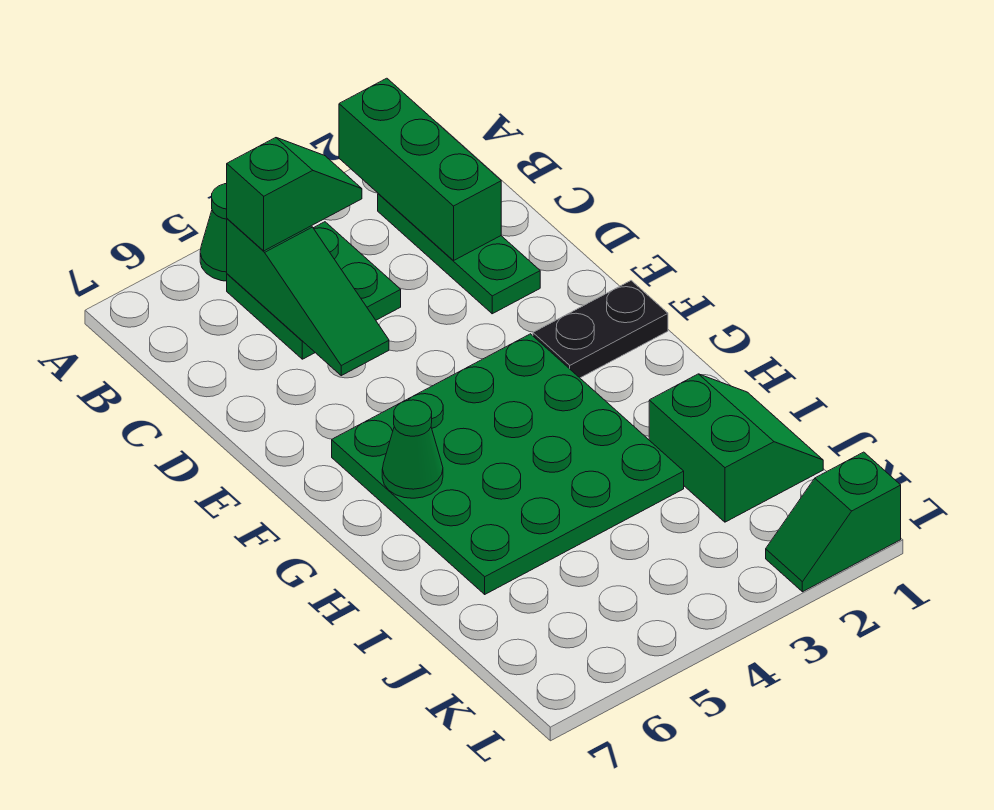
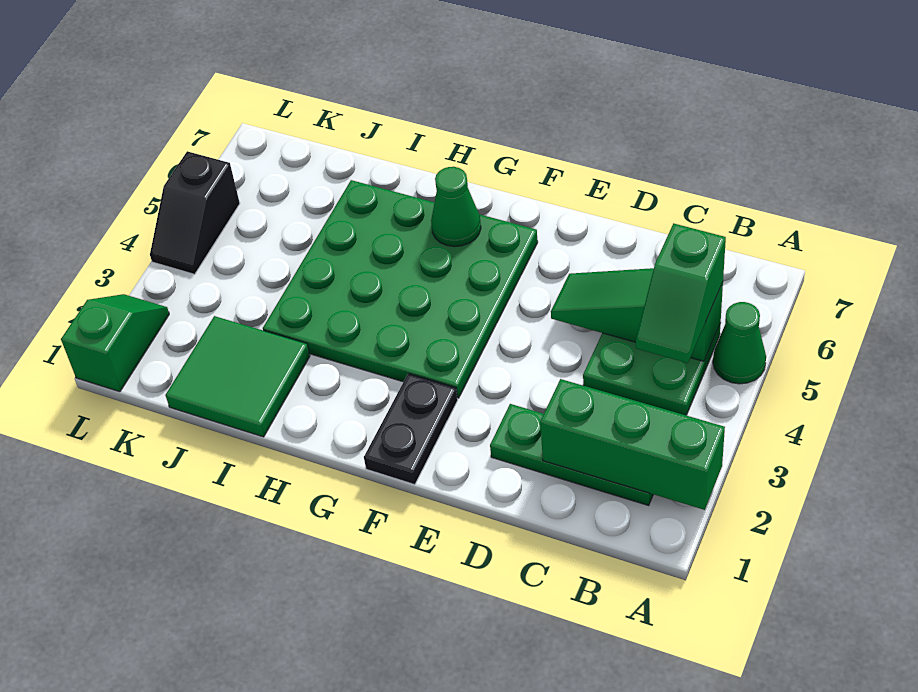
green slope I1:J2 level 1 top 2 -> green tile I1:J2 level 1
none -> black slope L4:L5 level 1 top 5

